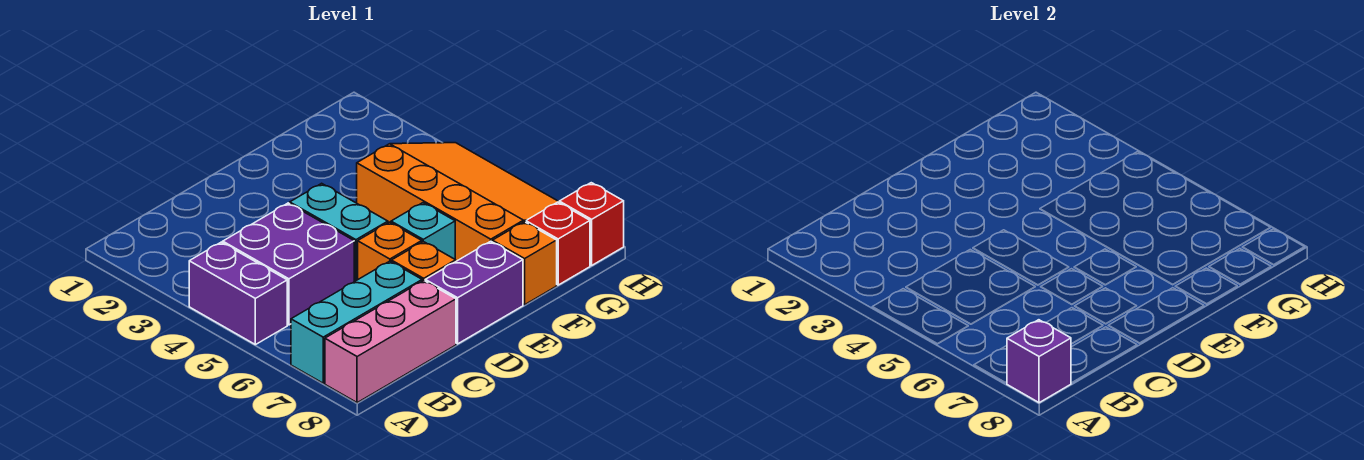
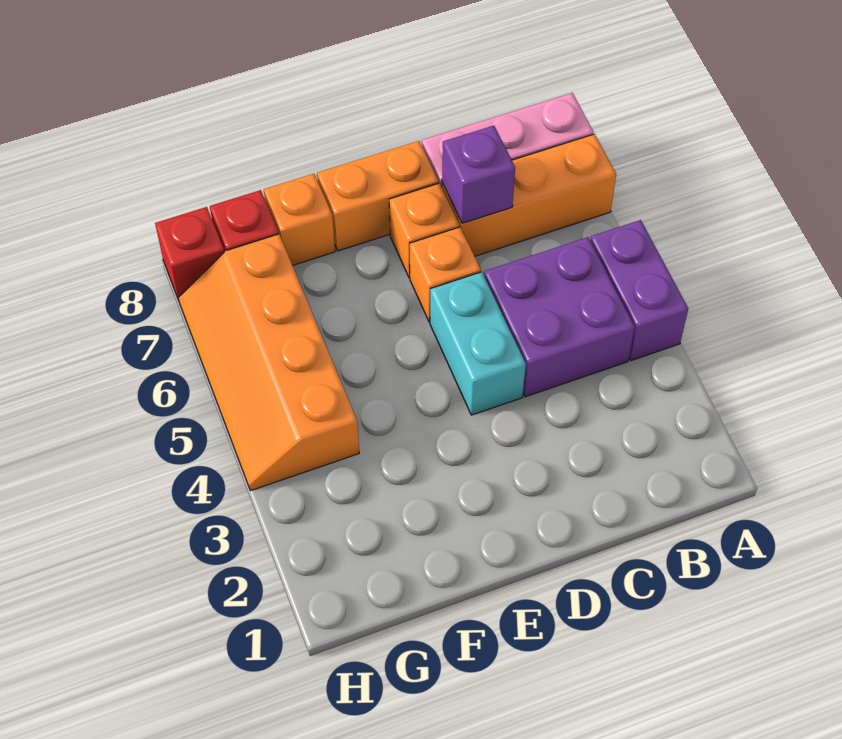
cyan brick A7:C7 level 1 -> orange brick A7:C7 level 1
purple brick A8 level 2 -> purple brick C7 level 2
purple brick D8:E8 level 1 -> orange brick D8:E8 level 1
cyan brick E6 level 1 -> none
orange slope F4:H7 level 1 top F -> orange slope G4:H7 level 1 top G

